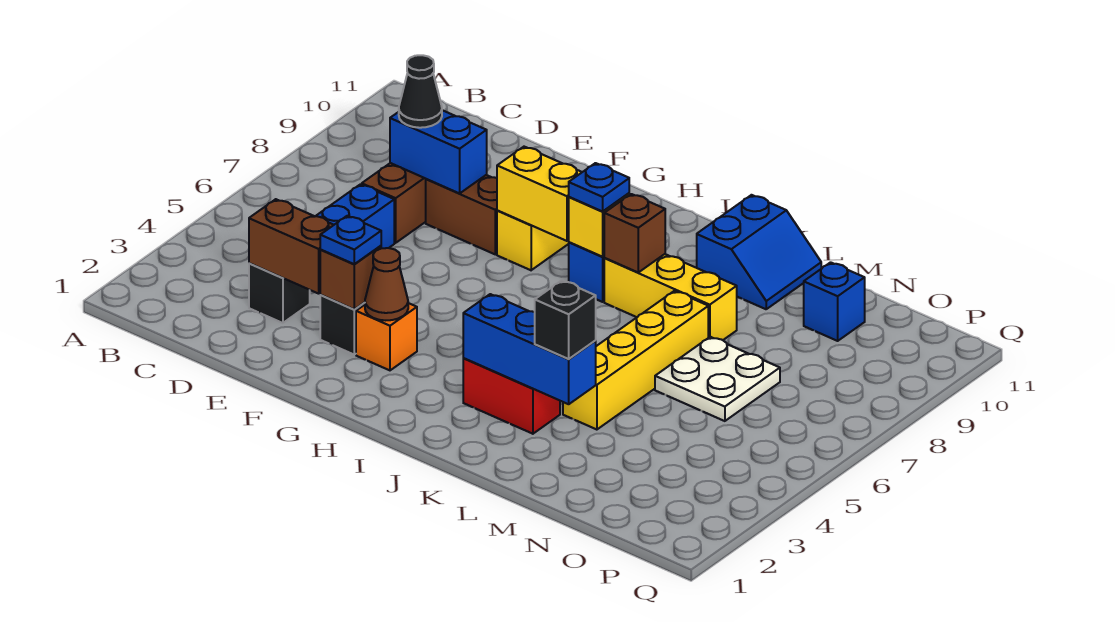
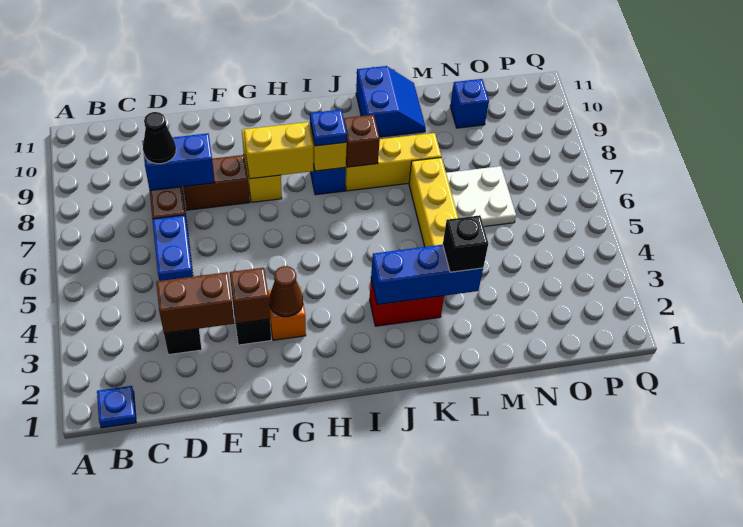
blue plate F3 level 3 -> blue plate B1 level 1

